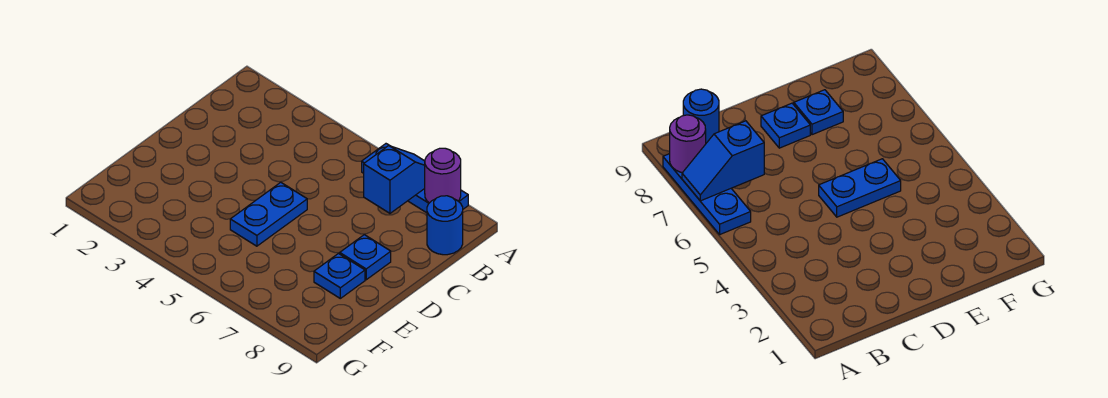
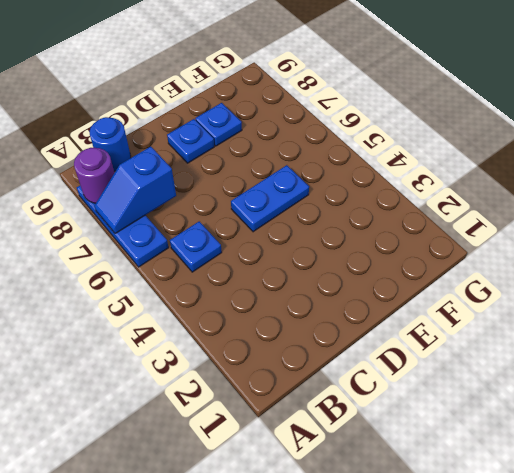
none -> blue plate B5 level 1

